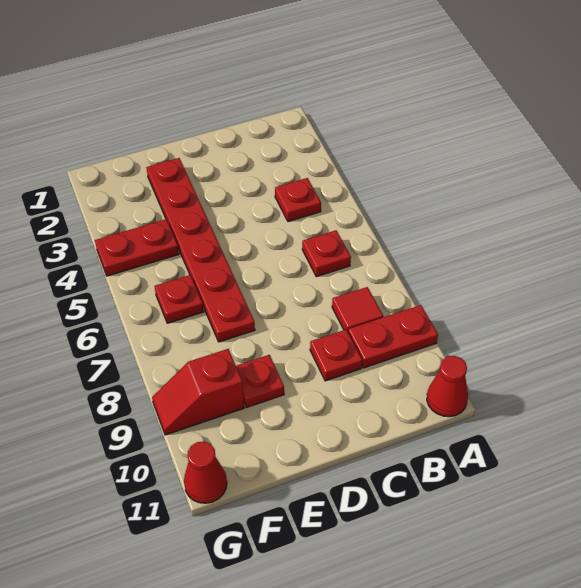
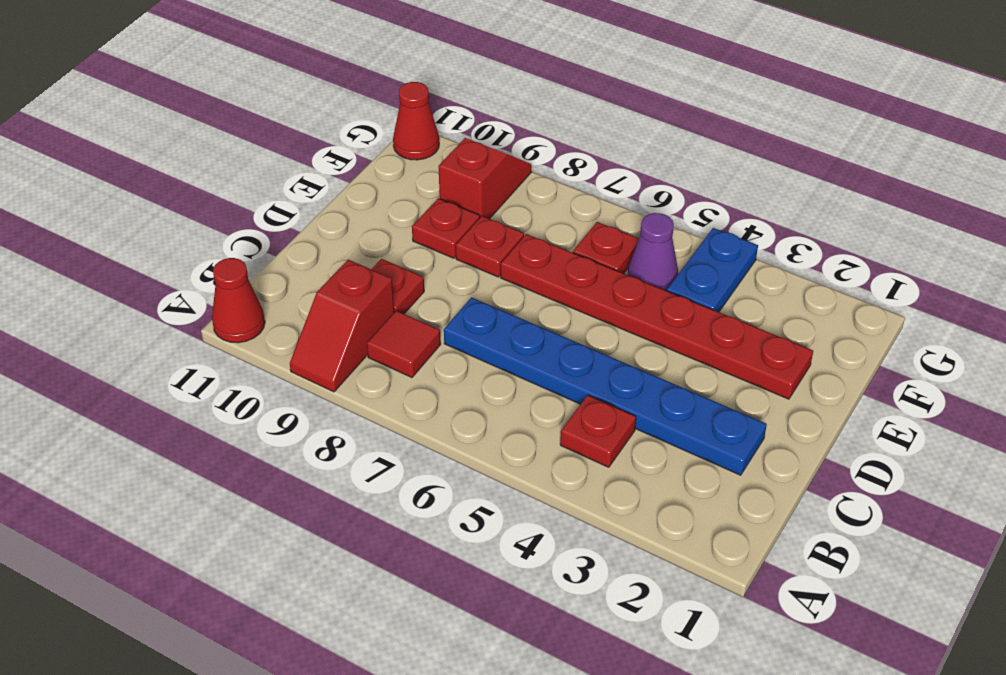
red plate A9:B9 level 1 -> red slope A9:B9 level 1 top B
red plate B6 level 1 -> red plate E8 level 1
none -> blue plate C2:C7 level 1
red plate F4:G4 level 1 -> blue plate F4:G4 level 1
none -> purple cone F5 level 1

